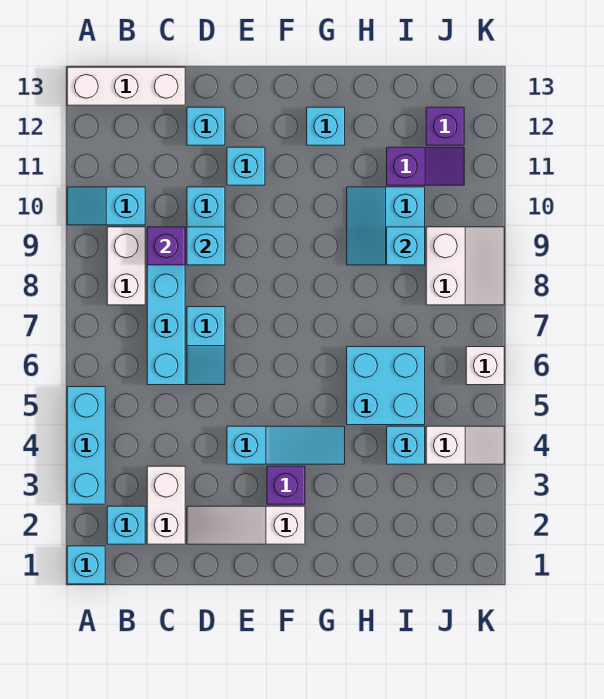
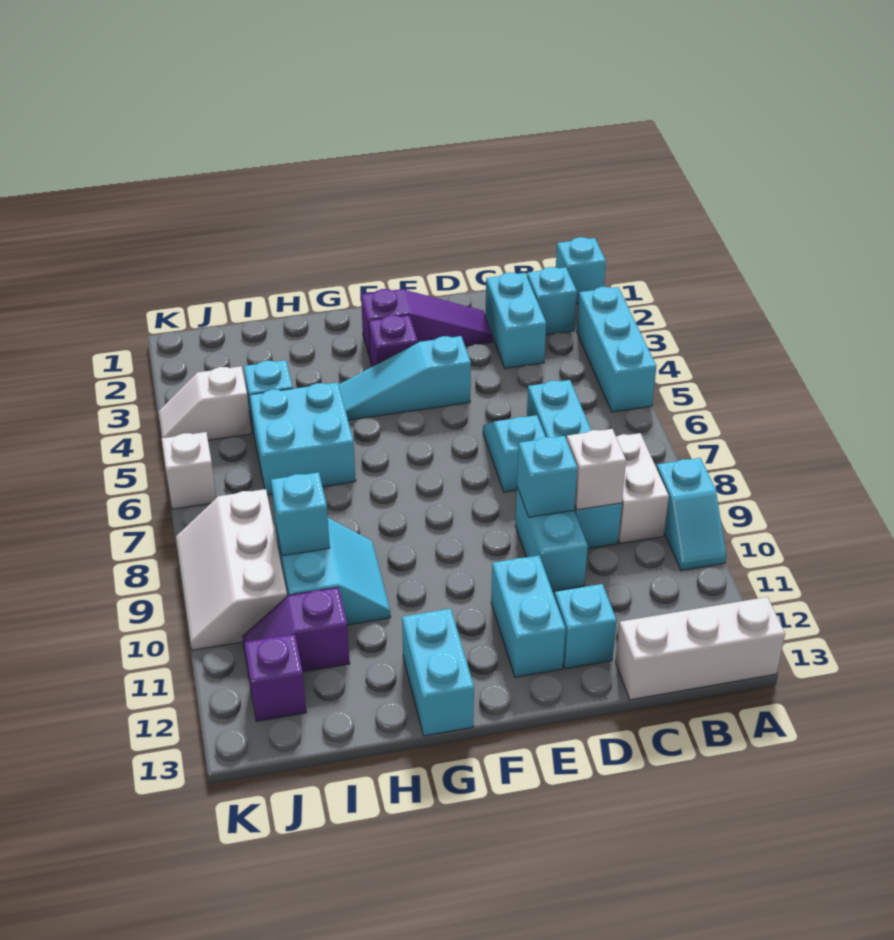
cyan slope A10:B10 level 1 top B -> cyan slope A9:A10 level 1 top 9
white brick C2:C3 level 1 -> cyan brick C2:C3 level 1
purple brick C9 level 2 -> white brick C9 level 2
white slope D2:F2 level 1 top F -> purple slope D2:F2 level 1 top F
cyan brick E11 level 1 -> cyan brick E11:E12 level 1
cyan brick G12 level 1 -> cyan brick G12:G13 level 1
white slope J8:K9 level 1 top J -> white slope J8:K10 level 1 top J

